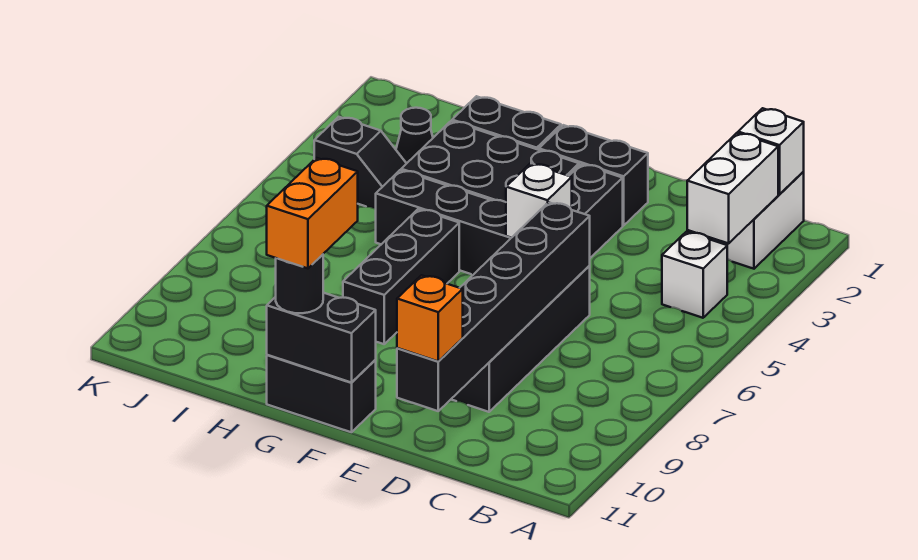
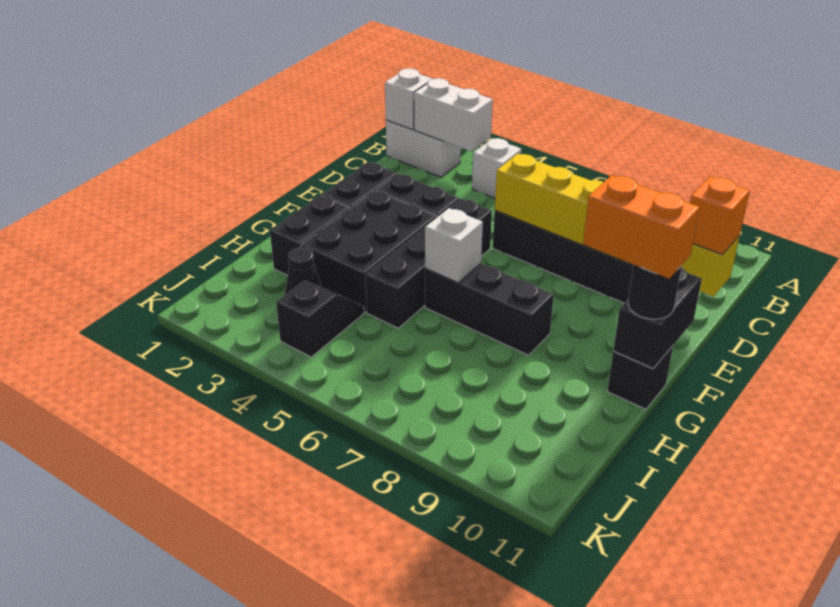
black brick D6:D11 level 2 -> yellow brick D6:D11 level 2
white brick E5 level 2 -> white brick G6 level 2
black brick F11:G11 level 1 -> black brick G11 level 1

